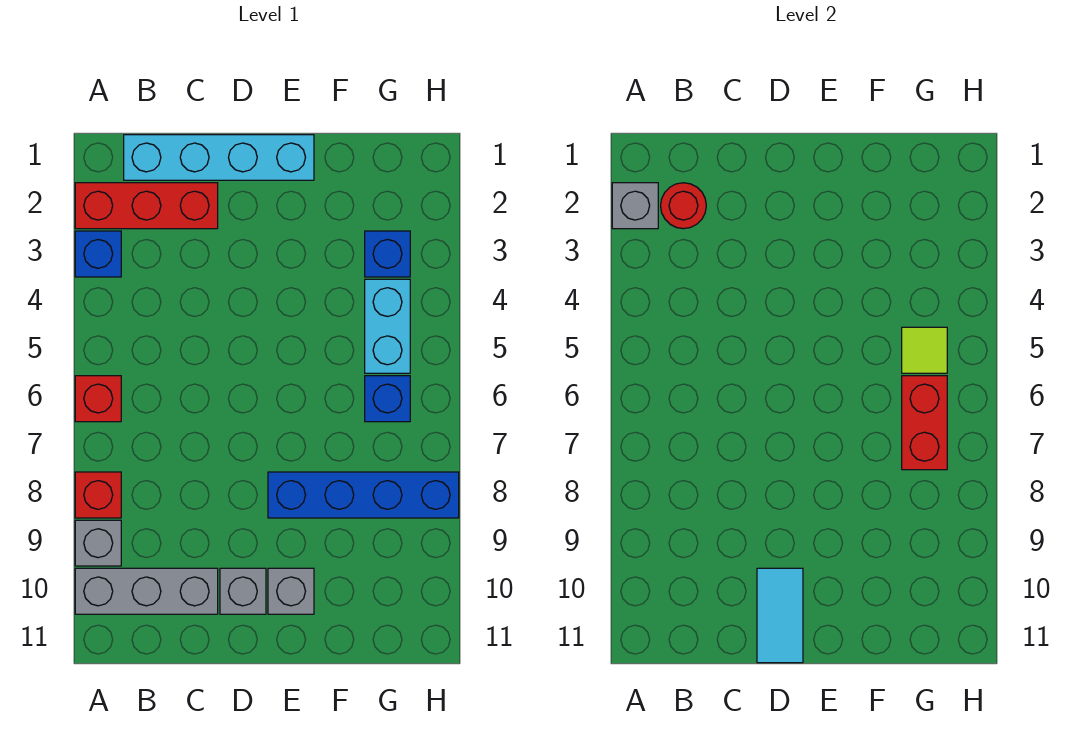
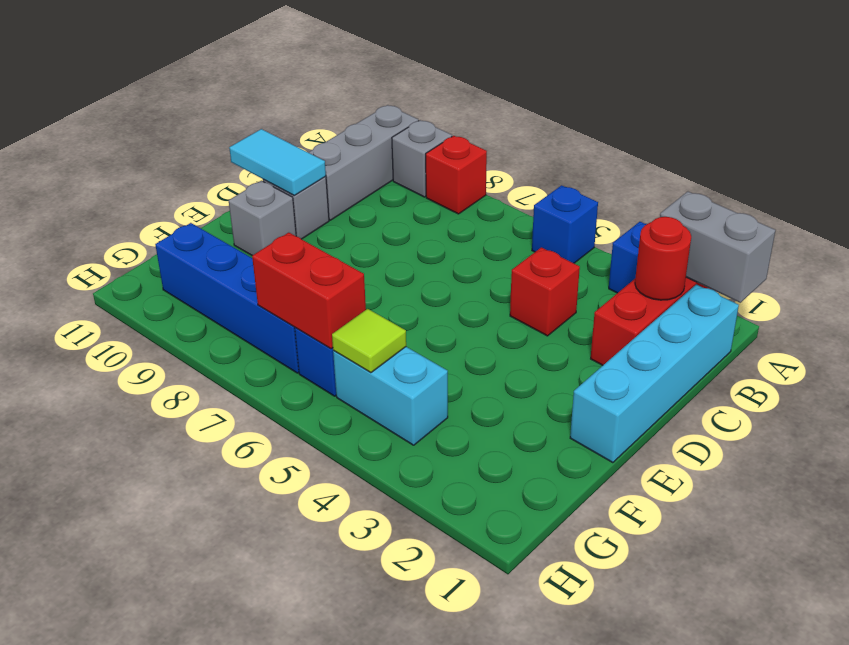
grey brick A2 level 2 -> grey brick A1:A2 level 2
red brick A6 level 1 -> red brick C4 level 1
blue brick E8:H8 level 1 -> blue brick G7:G10 level 1
blue brick G3 level 1 -> blue brick A5 level 1

